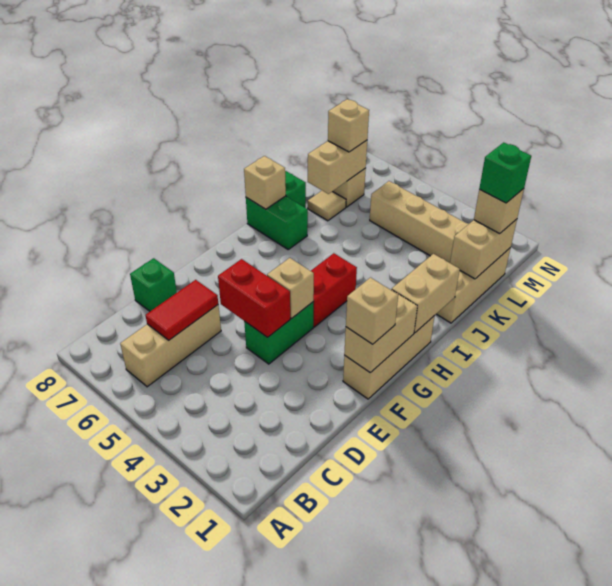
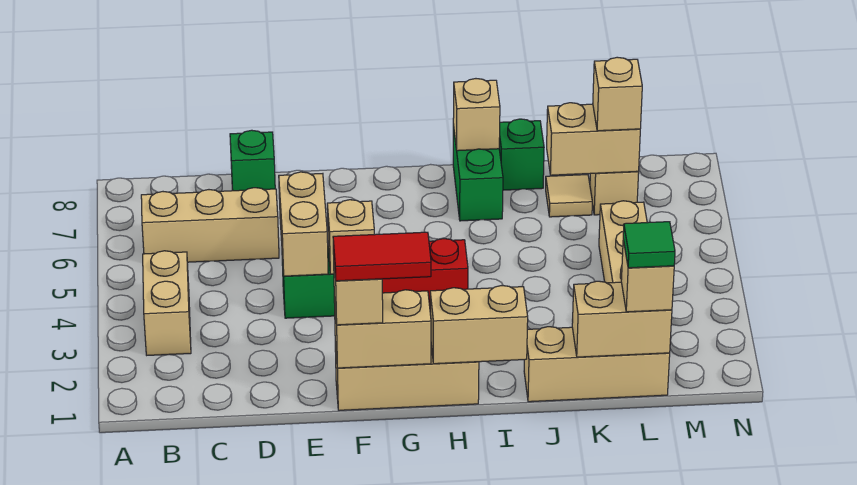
none -> tan brick B3:B4 level 1
red tile C6:D6 level 2 -> red tile F1:G1 level 4
red brick E4:E5 level 2 -> tan brick E4:E5 level 2
green brick L1 level 4 -> green tile L1 level 4

